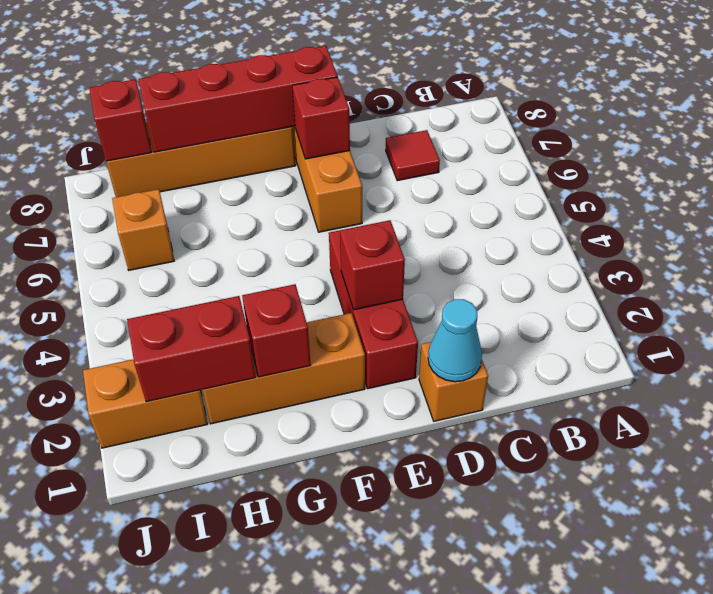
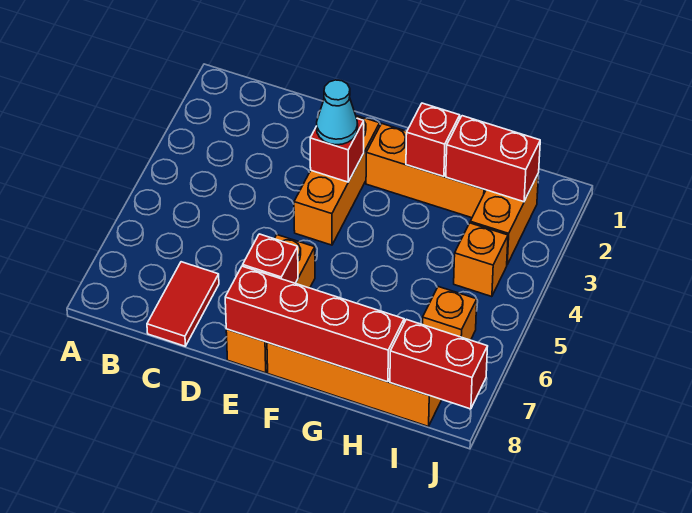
red tile C7 level 1 -> red tile C7:C8 level 1
orange brick D1 level 1 -> orange brick I4 level 1
cyan cone D1 level 2 -> cyan cone E3 level 3
red brick E2:E4 level 1 -> orange brick E2:E4 level 1
orange brick I2:J2 level 1 -> orange brick I2:I3 level 1
red brick I8 level 2 -> red brick I8:J8 level 2

